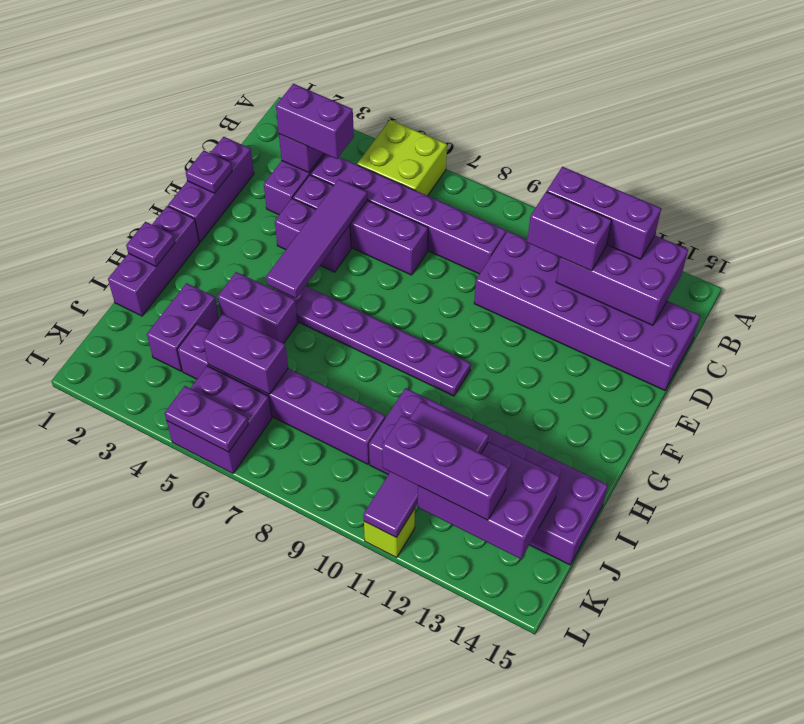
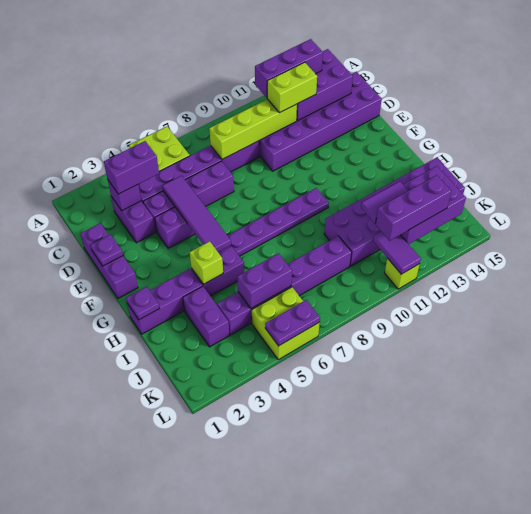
none -> lime brick C8:C11 level 2
purple brick C11:C12 level 3 -> lime brick C11:C12 level 3
purple brick G1:I1 level 1 -> purple brick H1:H3 level 1
none -> lime brick H4 level 2
purple brick K5:L6 level 1 -> lime brick K5:L6 level 1

